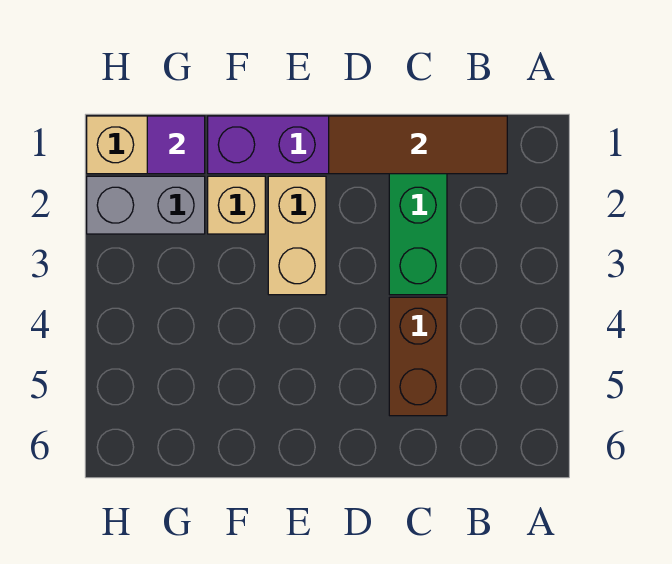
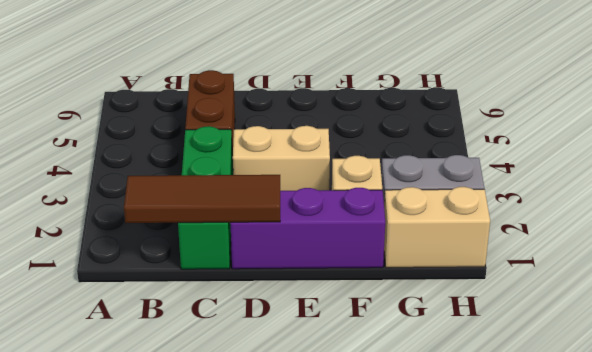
tan brick E2:E3 level 1 -> tan brick D3:E3 level 1
purple tile G1 level 2 -> none

